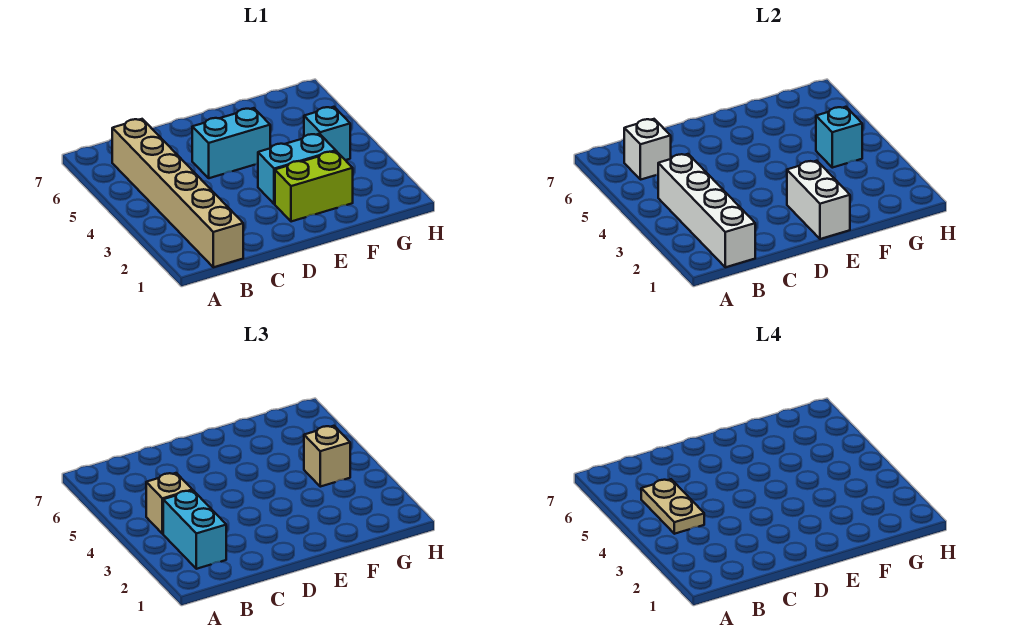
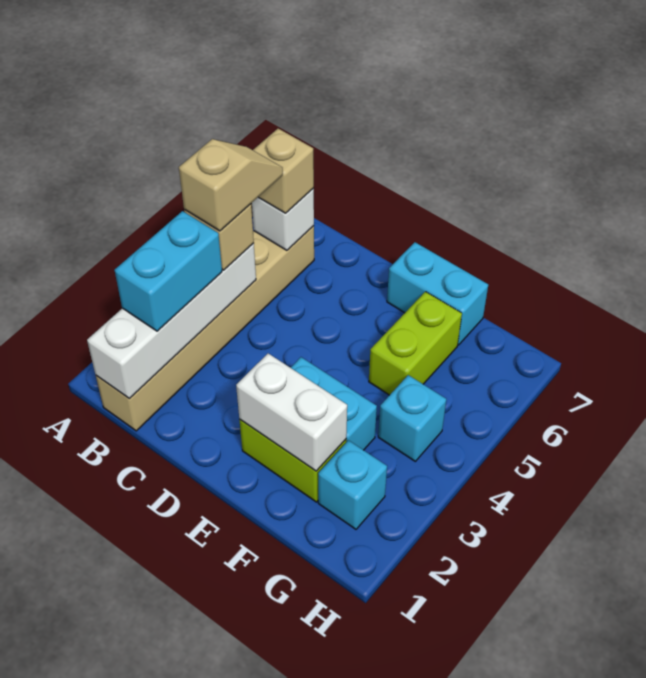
tan plate B4:B5 level 4 -> tan slope B4:B5 level 4 top 4
cyan brick D5:E5 level 1 -> cyan brick E7:F7 level 1
white brick E1:E2 level 2 -> white brick E2:F2 level 2
none -> lime brick F5:F6 level 1
cyan brick G4 level 2 -> cyan brick G2 level 1
tan brick G4 level 3 -> tan brick B6 level 3

